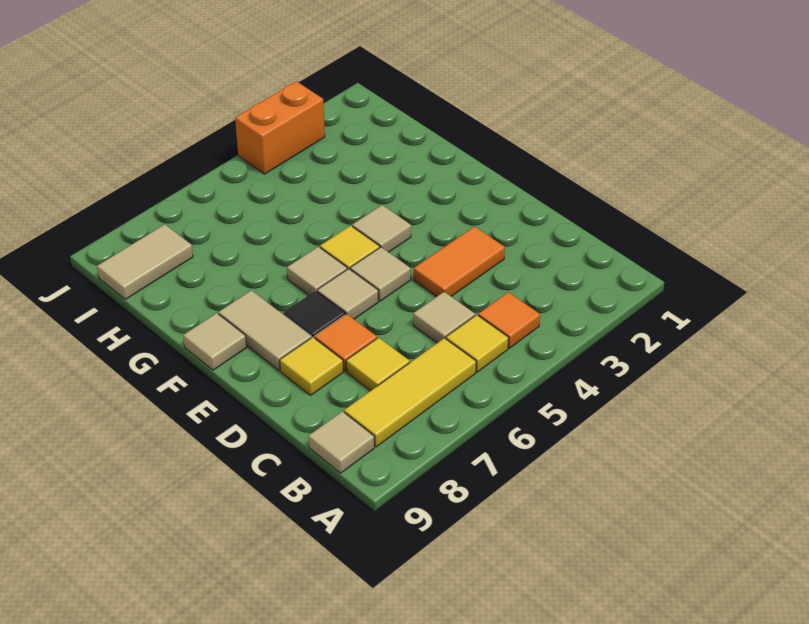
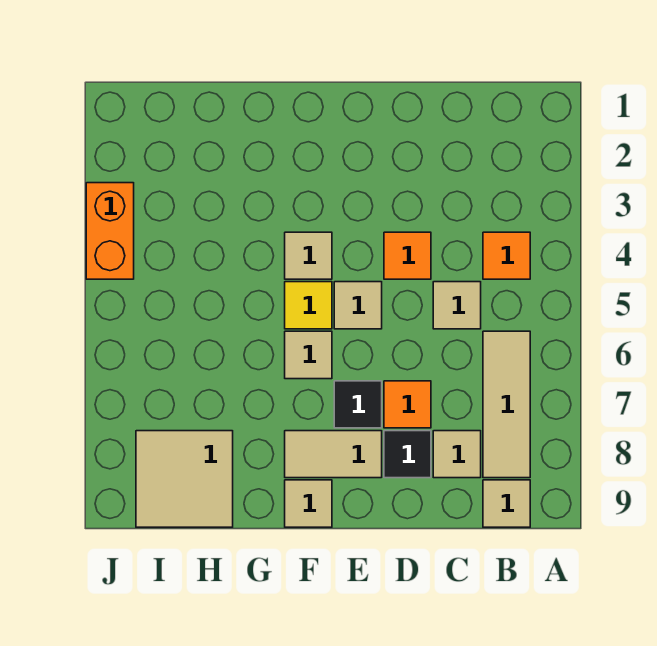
yellow tile B5 level 1 -> none
yellow tile B6:B8 level 1 -> tan tile B6:B8 level 1
yellow tile C7 level 1 -> none
orange tile D3:D4 level 1 -> orange tile D4 level 1
yellow tile D8 level 1 -> black tile D8 level 1
tan tile E6 level 1 -> tan tile C8 level 1
tan tile I8:I9 level 1 -> tan tile H8:I9 level 1

